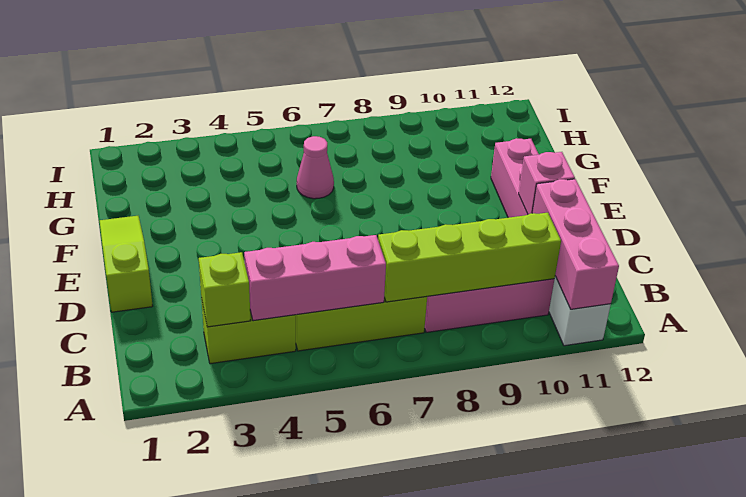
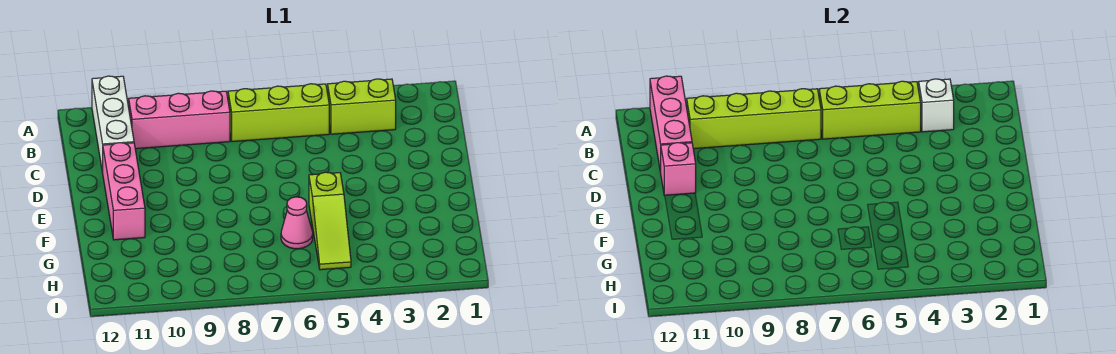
lime brick B3 level 2 -> white brick B3 level 2
pink brick B4:B6 level 2 -> lime brick B4:B6 level 2
lime slope D1:F1 level 1 top D -> lime slope F5:H5 level 1 top F

